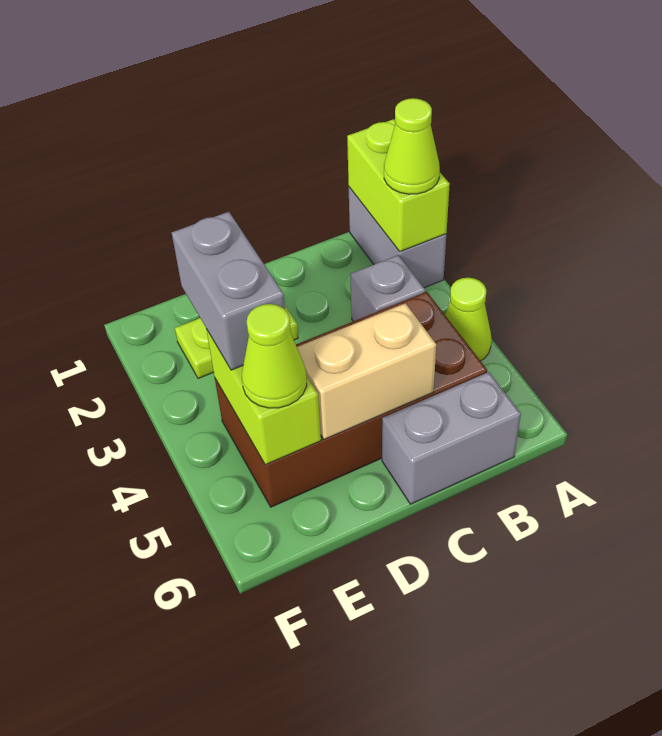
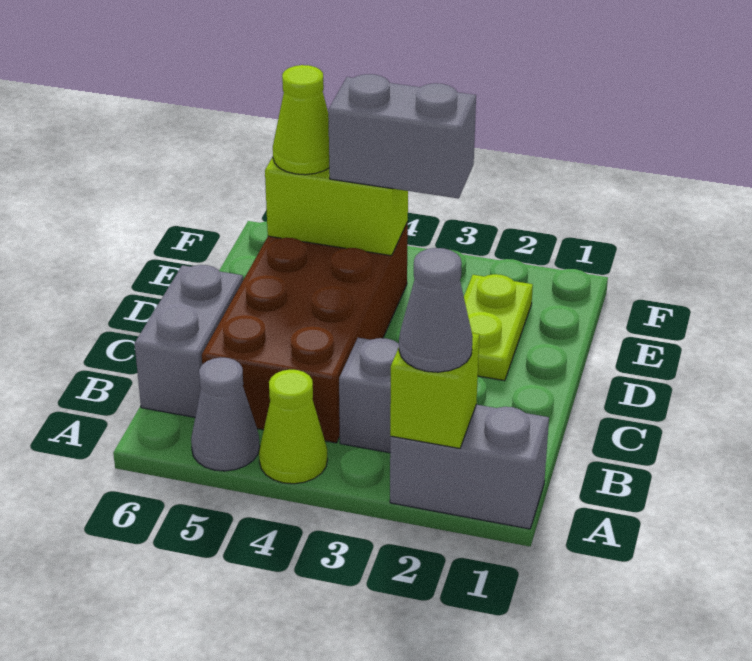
lime brick A1:A2 level 2 -> lime brick A2 level 2
lime cone A2 level 3 -> grey cone A2 level 3
none -> grey cone A5 level 1
tan brick C5:D5 level 2 -> none

